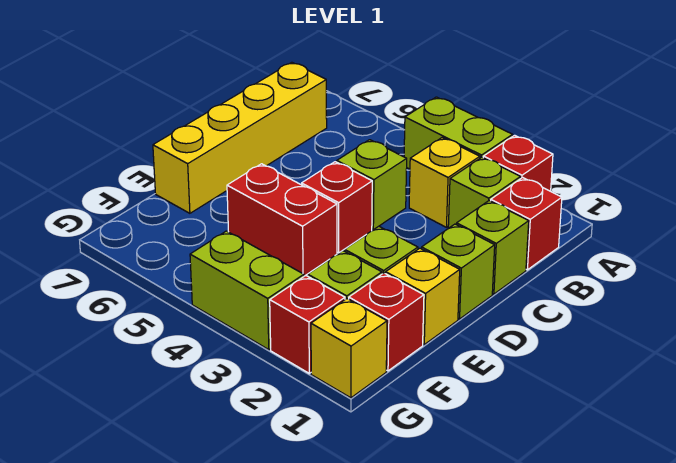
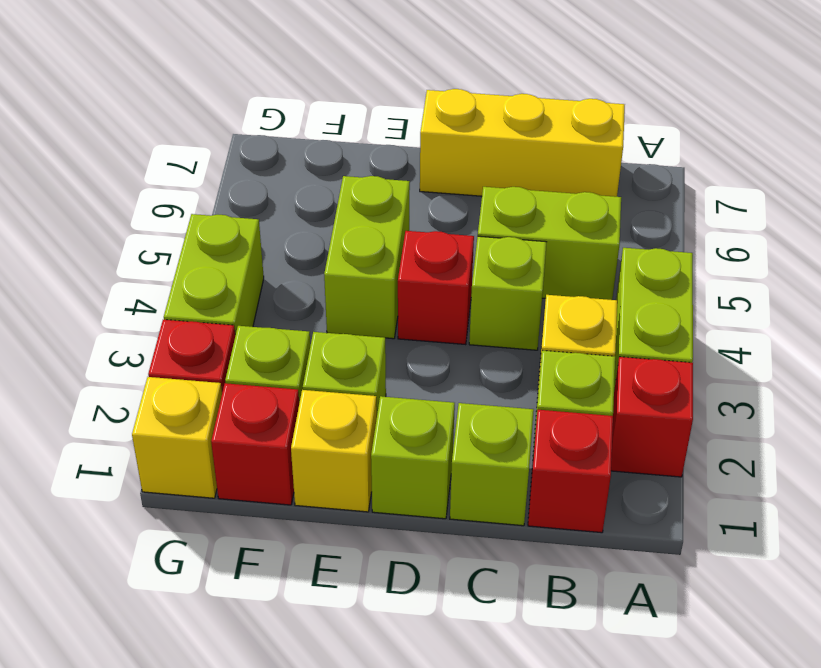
none -> lime brick B5:C5 level 1
yellow brick B7:E7 level 1 -> yellow brick B7:D7 level 1
red brick E4:E5 level 1 -> lime brick E4:E5 level 1

